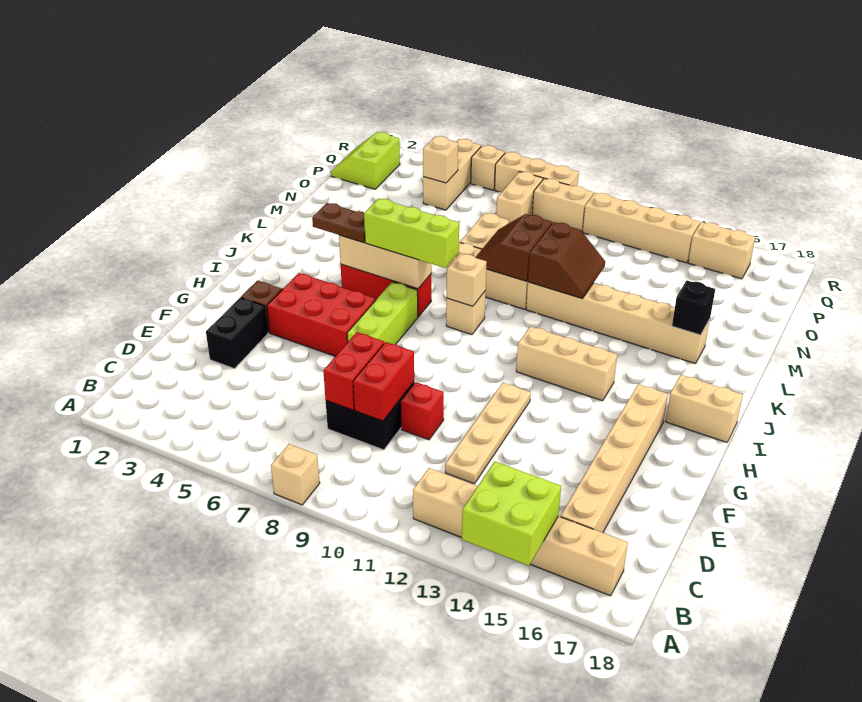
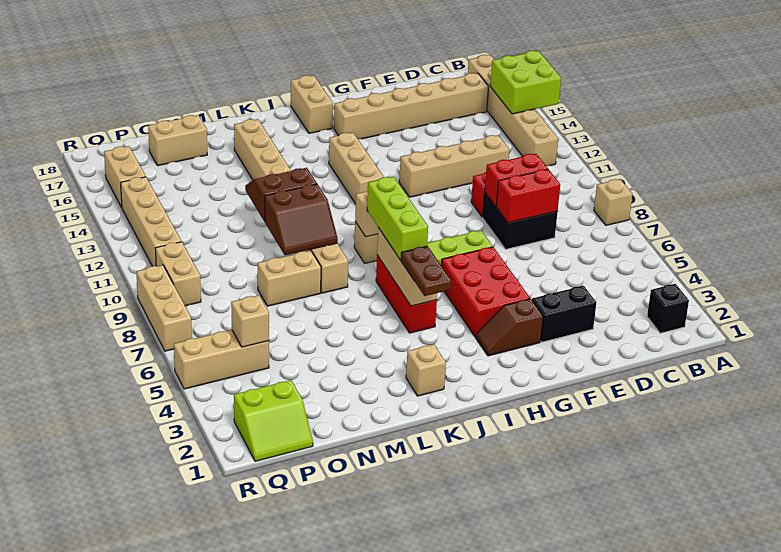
tan plate D12:G12 level 1 -> tan brick D12:G12 level 1
black brick L16 level 2 -> black brick B2 level 1
tan brick P8:Q8 level 1 -> tan brick N17:O17 level 1
tan brick R6 level 1 -> tan brick K2 level 1

